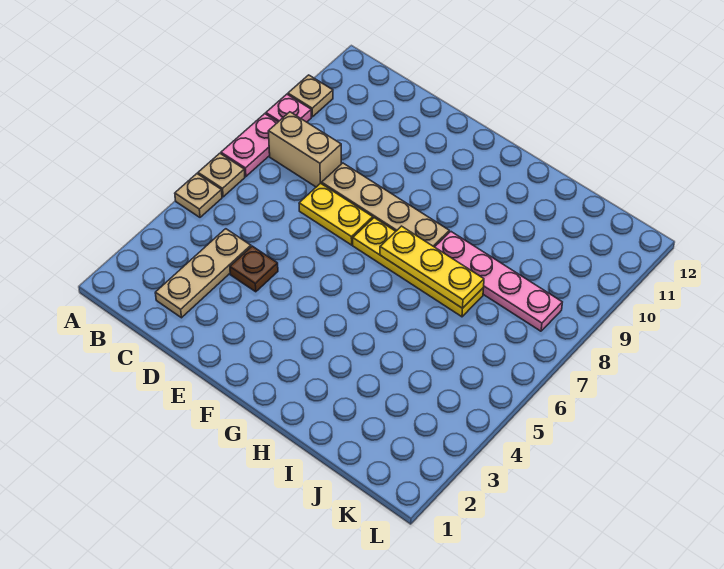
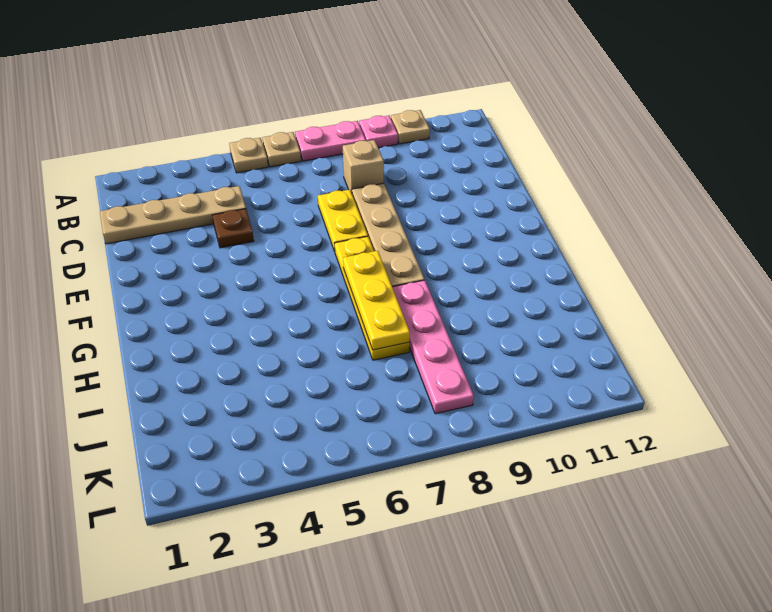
tan brick B8:C8 level 1 -> tan brick C8 level 1
tan plate C2:C4 level 1 -> tan plate C1:C4 level 1

